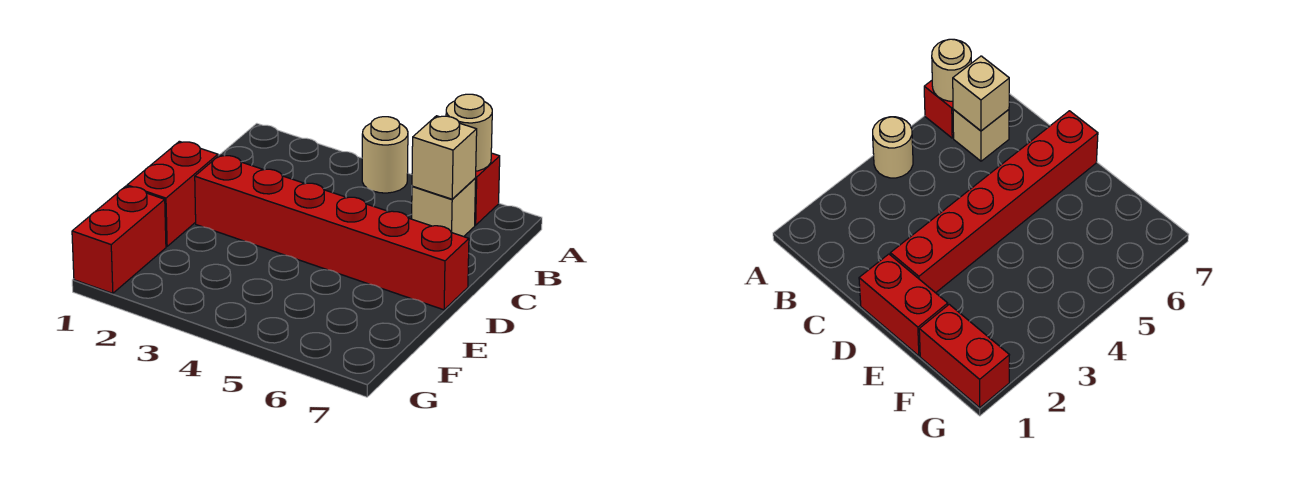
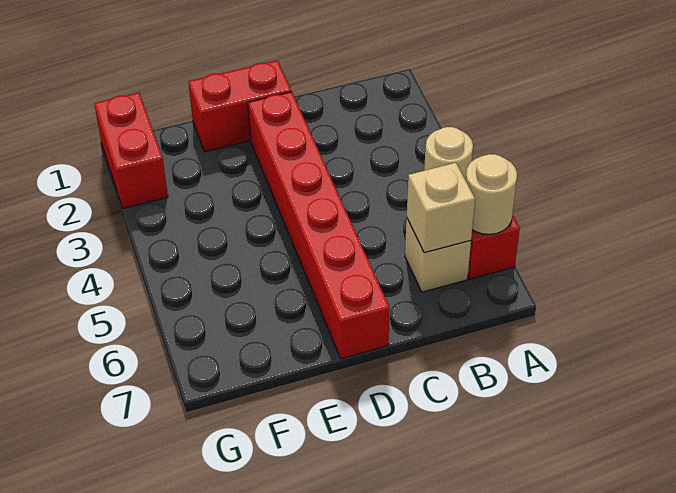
red brick F1:G1 level 1 -> red brick G1:G2 level 1

